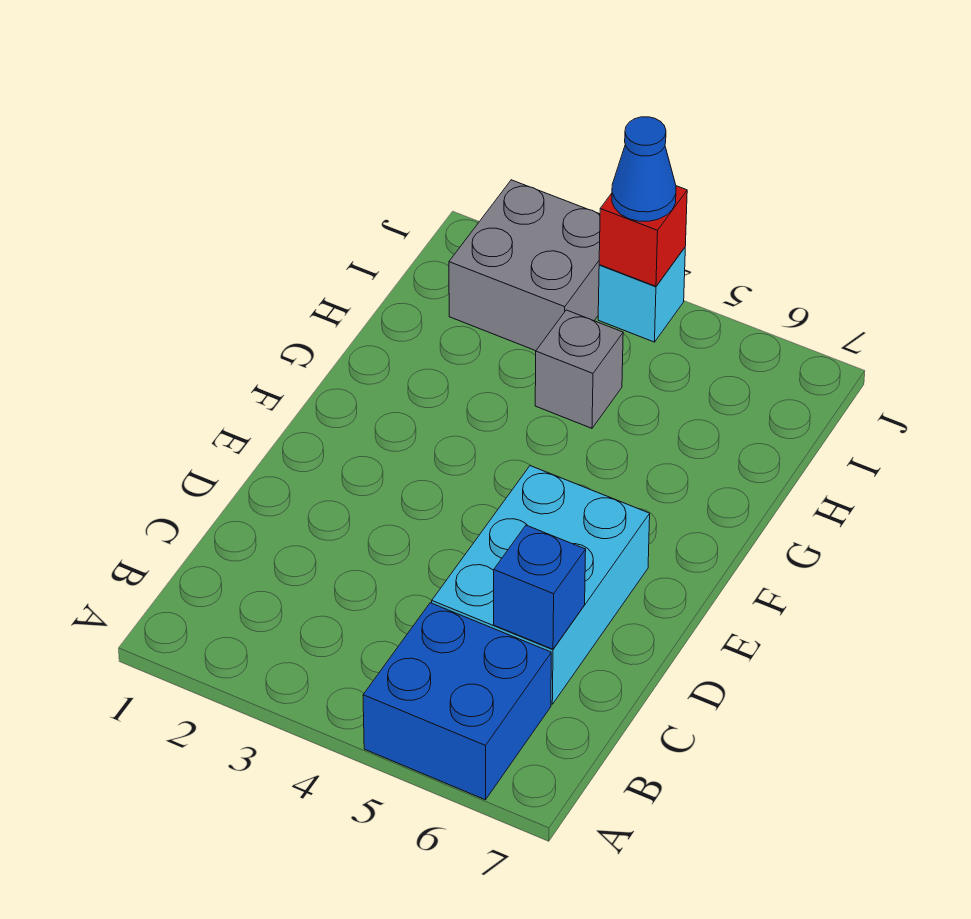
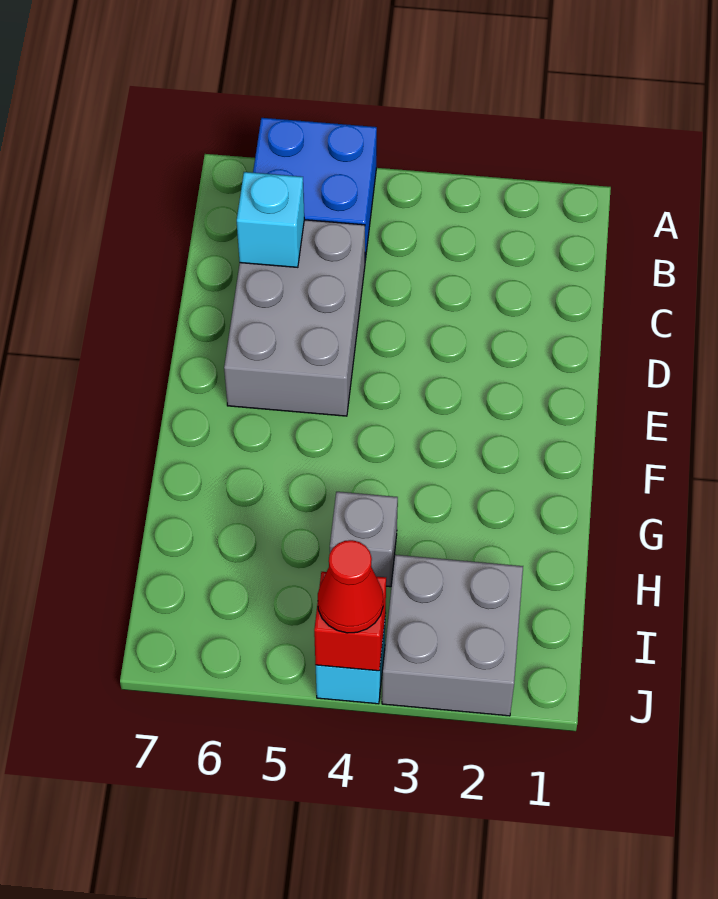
cyan brick C5:E6 level 1 -> grey brick C5:E6 level 1
blue brick C6 level 2 -> cyan brick C6 level 2
blue cone J4 level 3 -> red cone J4 level 3

